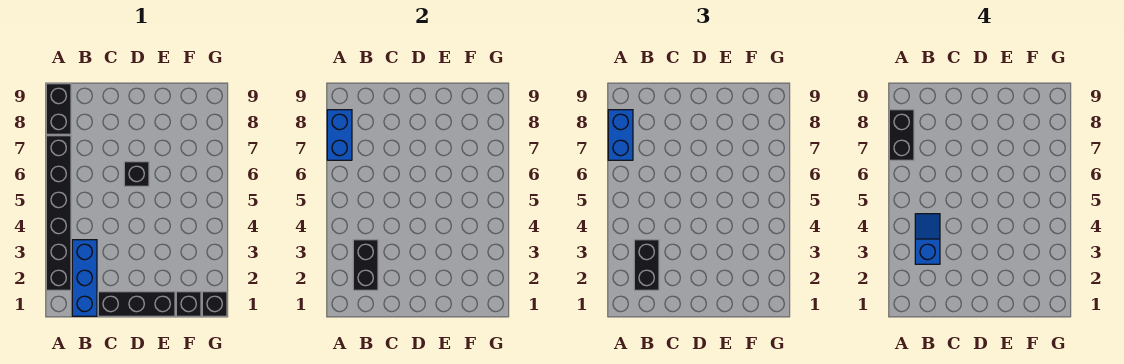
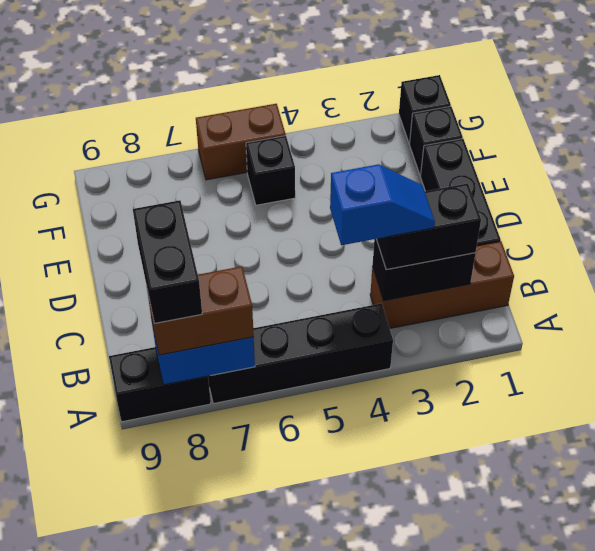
black brick A2:A7 level 1 -> black brick A4:A7 level 1
blue brick A7:A8 level 3 -> brown brick A7:A8 level 3
black brick A7:A8 level 4 -> black brick A8:B8 level 4
blue brick B1:B3 level 1 -> brown brick B1:B3 level 1
blue slope B3:B4 level 4 top 3 -> blue slope B3:B4 level 4 top 4
black brick D6 level 1 -> black brick F5 level 1
none -> brown brick G5:G6 level 1

